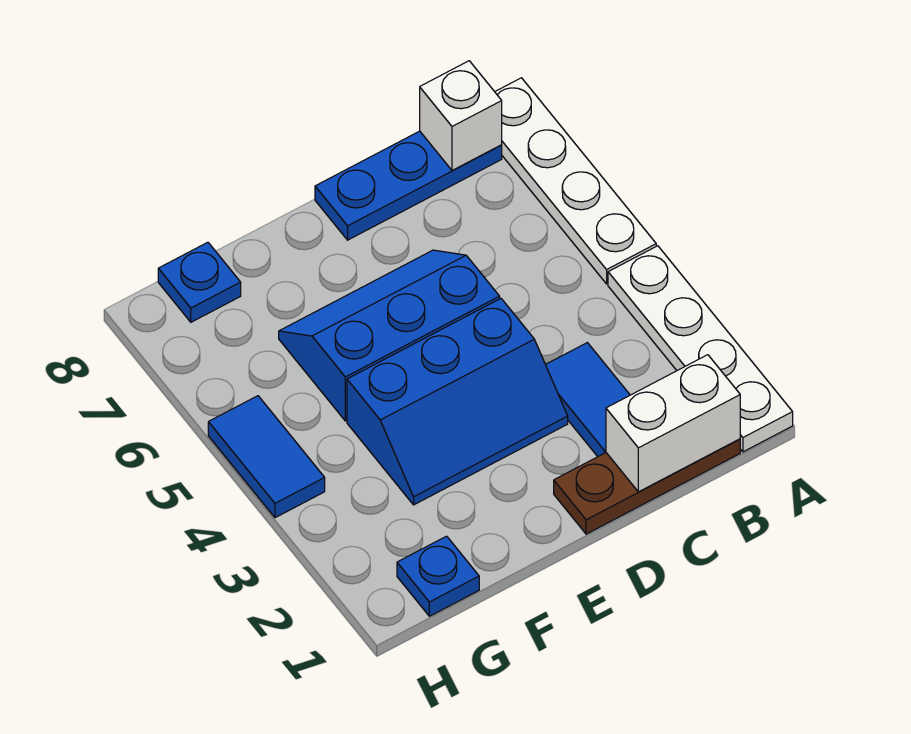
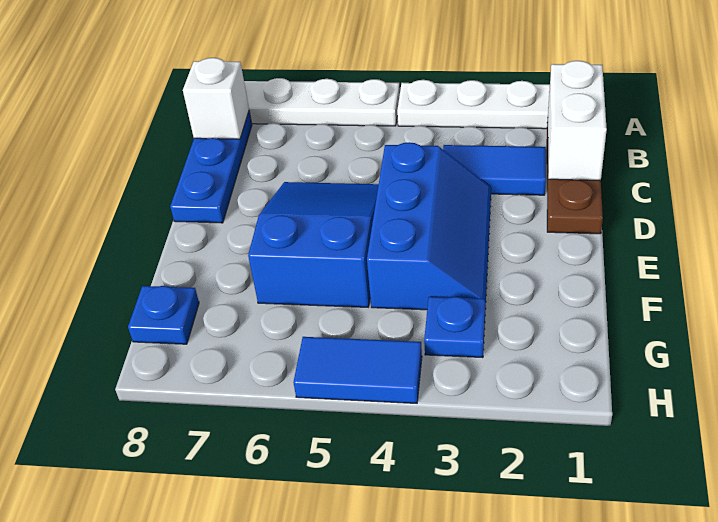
blue slope D5:F6 level 1 top 5 -> blue slope D5:F6 level 1 top F
blue plate G1 level 1 -> blue plate G3 level 1

